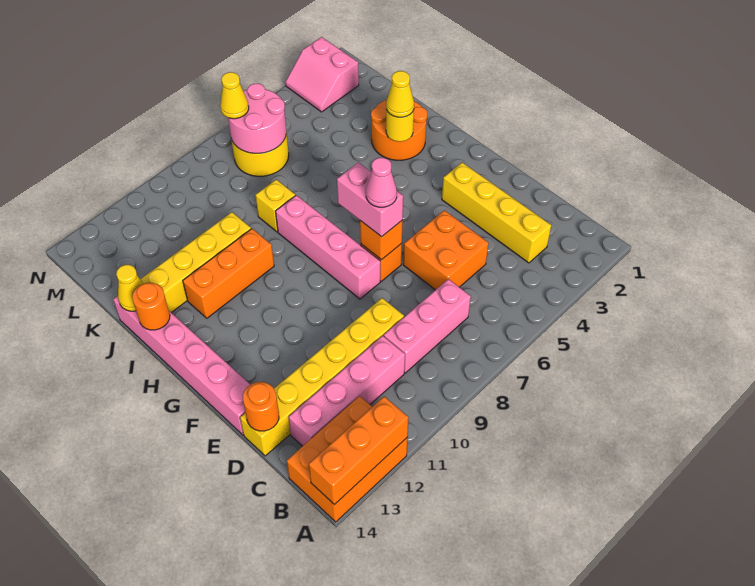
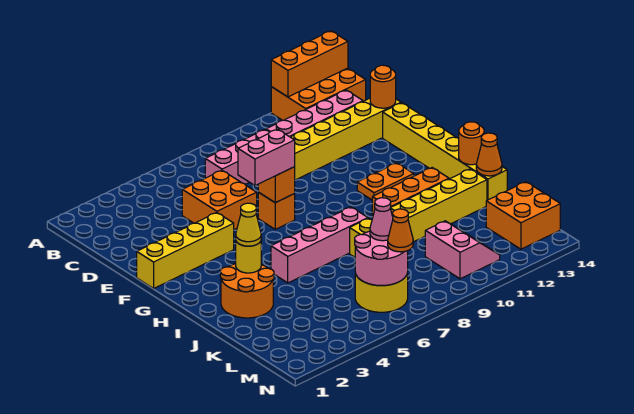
yellow brick C3:F3 level 1 -> yellow brick F1:F4 level 1
pink brick E14:J14 level 1 -> yellow brick E14:J14 level 1
pink brick F7:G7 level 3 -> pink brick F6:F7 level 3
pink cone F7 level 4 -> pink cone L7 level 3
pink brick F8:I8 level 1 -> pink brick I5:I8 level 1
none -> orange plate G11:G12 level 1
yellow cone J14 level 2 -> orange cone J14 level 2
none -> orange brick L13:M14 level 1
pink slope M2:N3 level 1 top 2 -> pink slope L10:M11 level 1 top 10
yellow cone M7 level 3 -> orange cone M7 level 3

